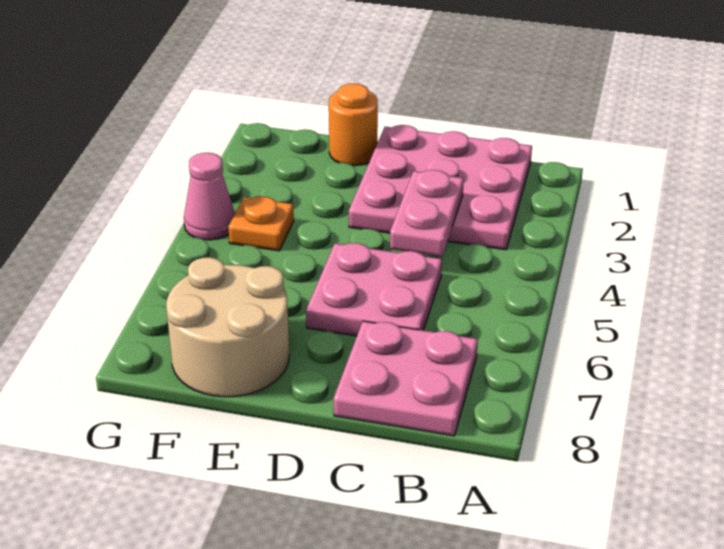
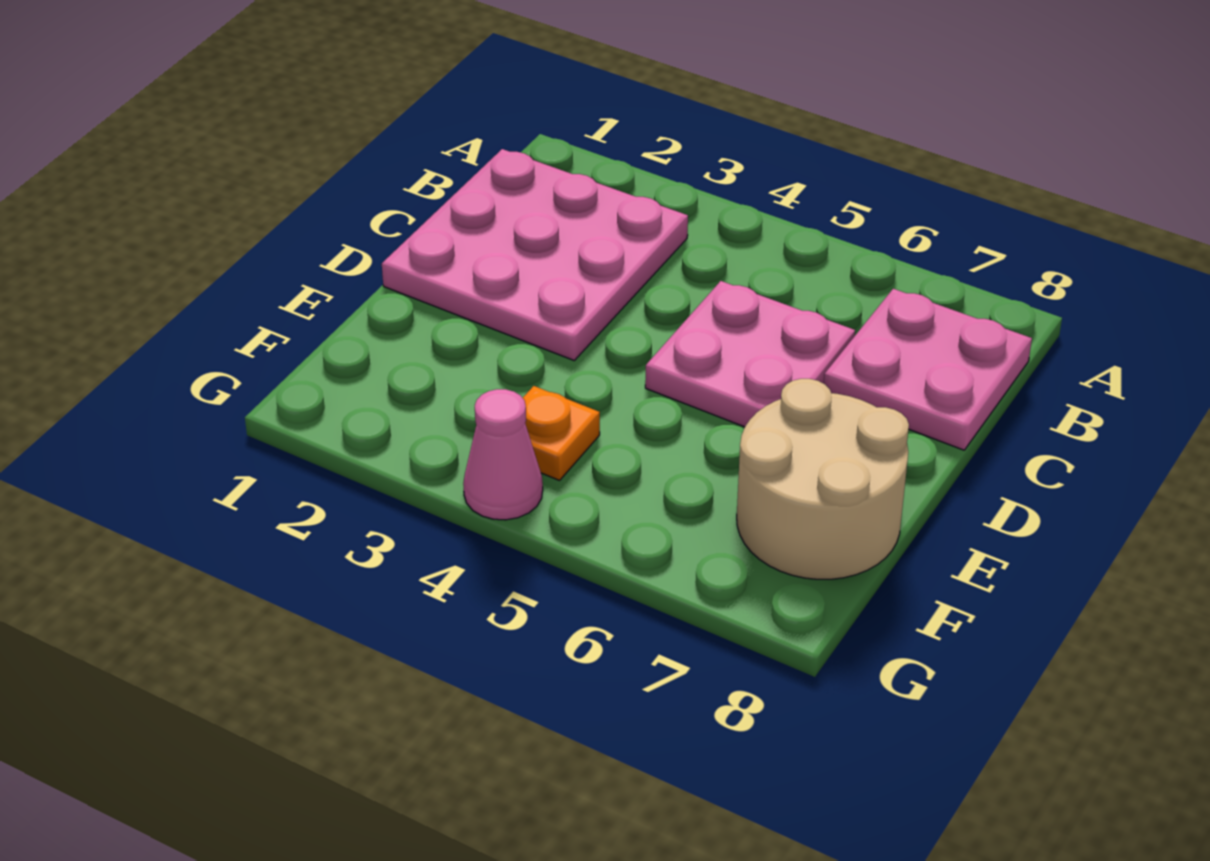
pink plate C3:C4 level 2 -> none
orange round brick E1 level 1 -> none

